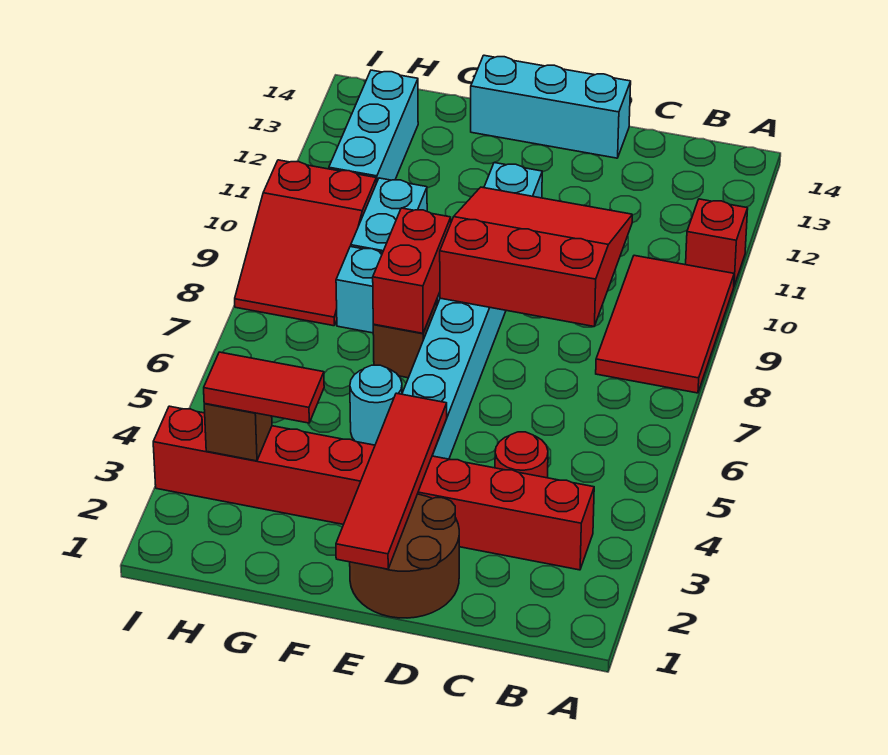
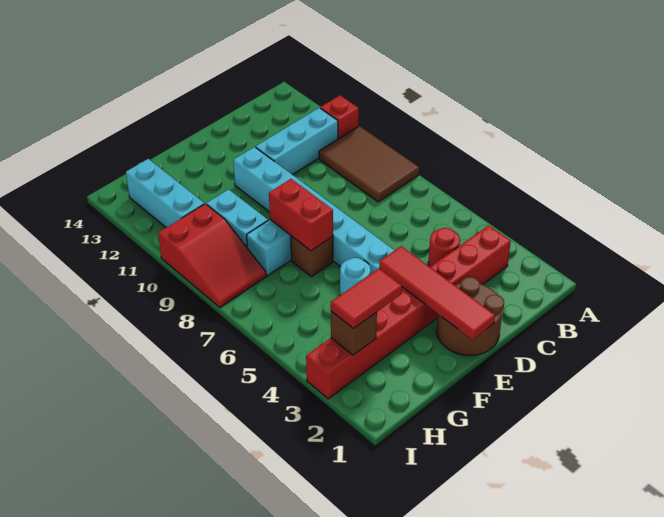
red tile A8:B10 level 1 -> brown tile A8:B10 level 1
red slope C8:E10 level 2 top 8 -> none
cyan brick D14:F14 level 1 -> cyan brick B11:D11 level 1

